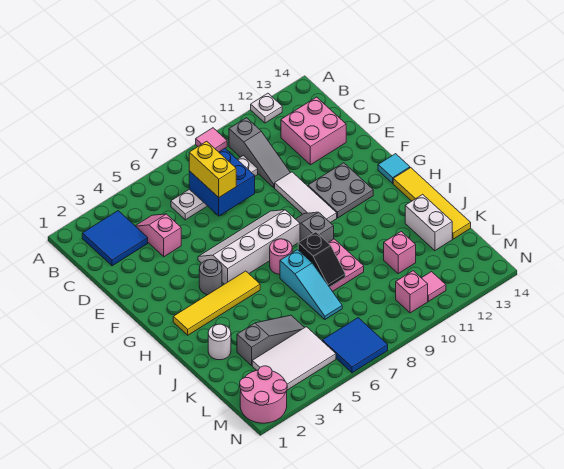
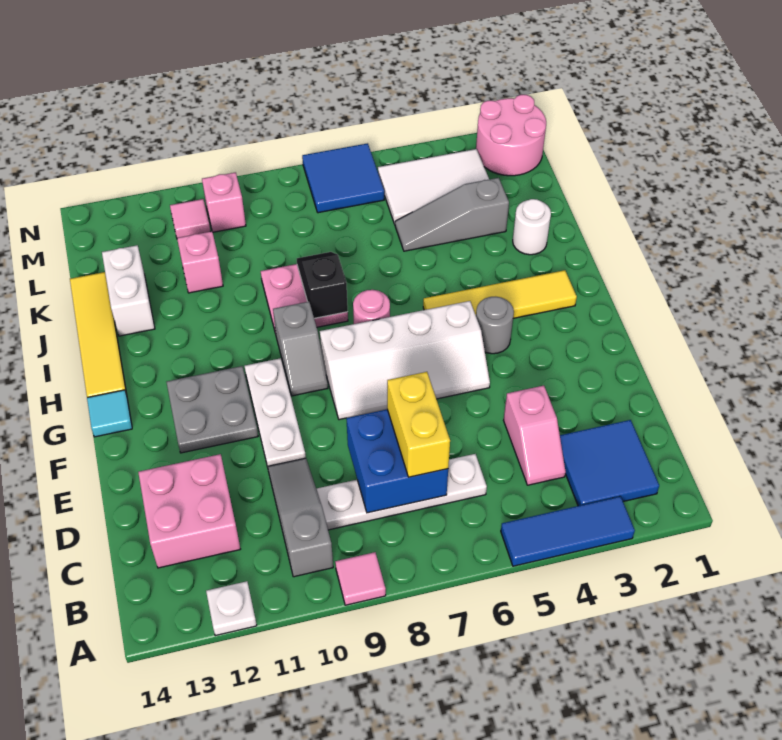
none -> blue tile A3:A5 level 1
white tile E10:G10 level 1 -> white plate E10:G10 level 1
cyan slope I7:K7 level 1 top I -> none

